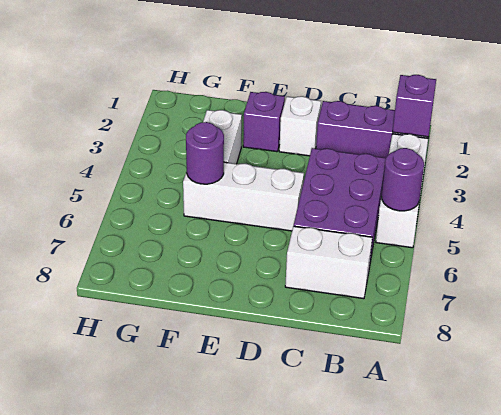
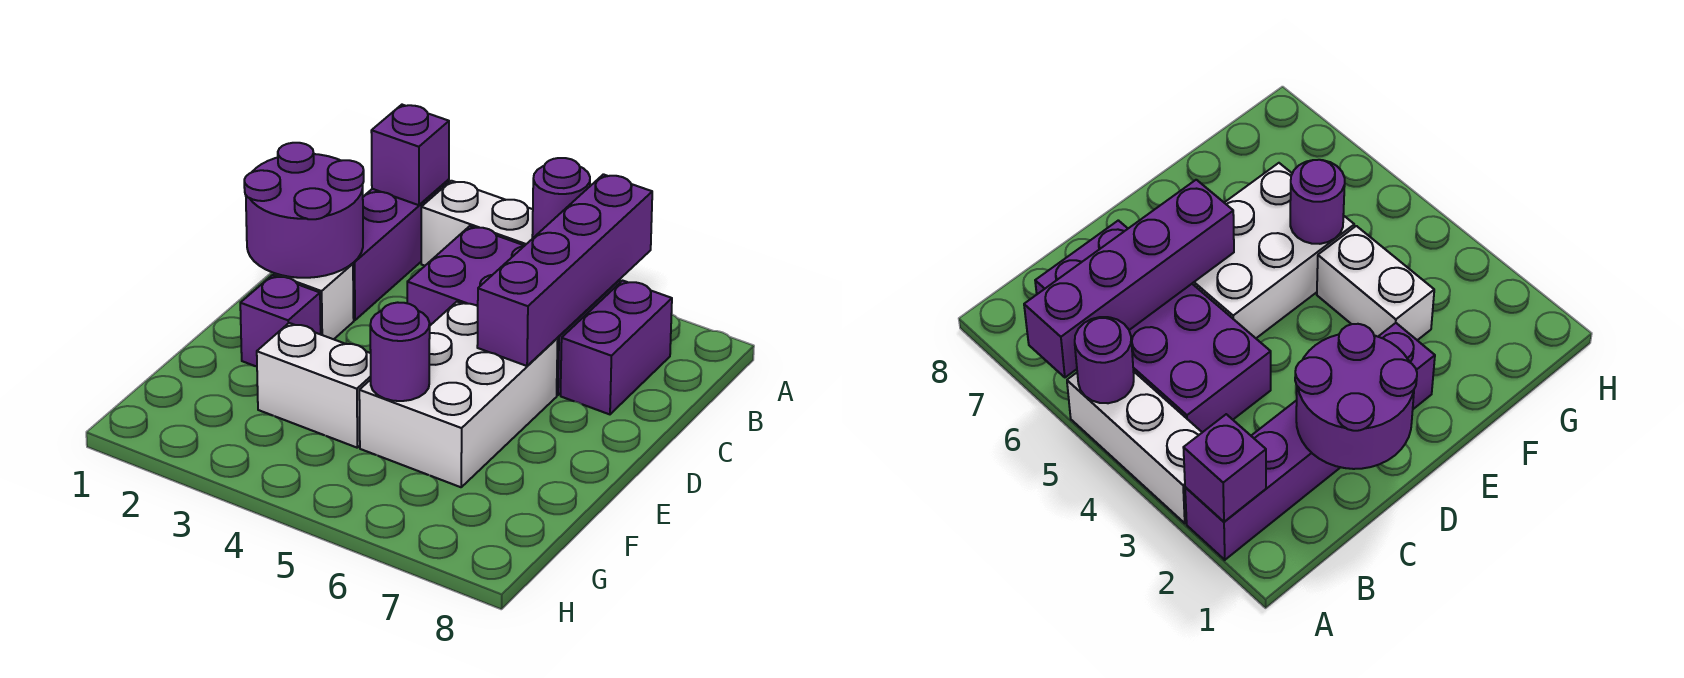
none -> purple brick A6:D6 level 2
white brick B7:C7 level 1 -> purple brick B7:C7 level 1
none -> purple round brick C1:D2 level 2
white brick D5:F5 level 1 -> white brick D5:F6 level 1

